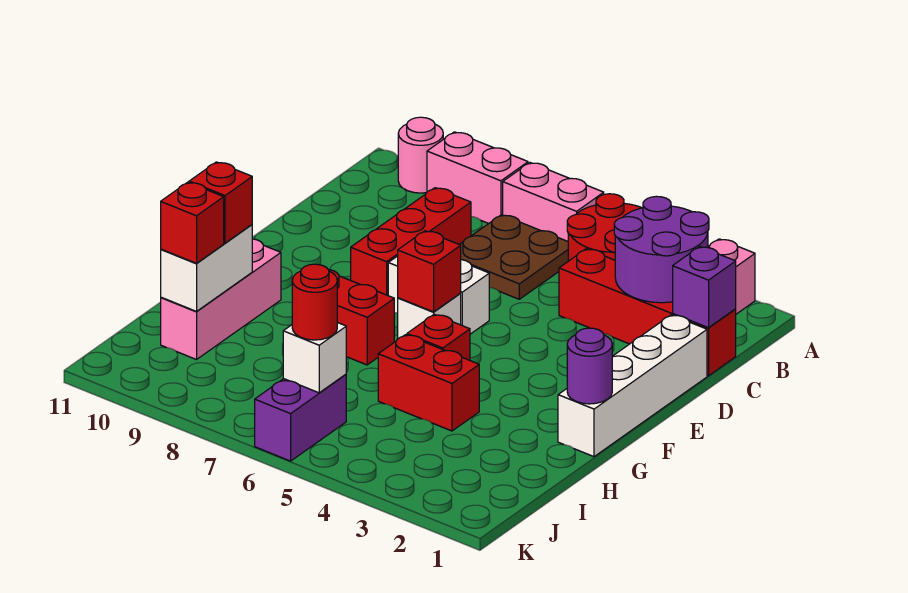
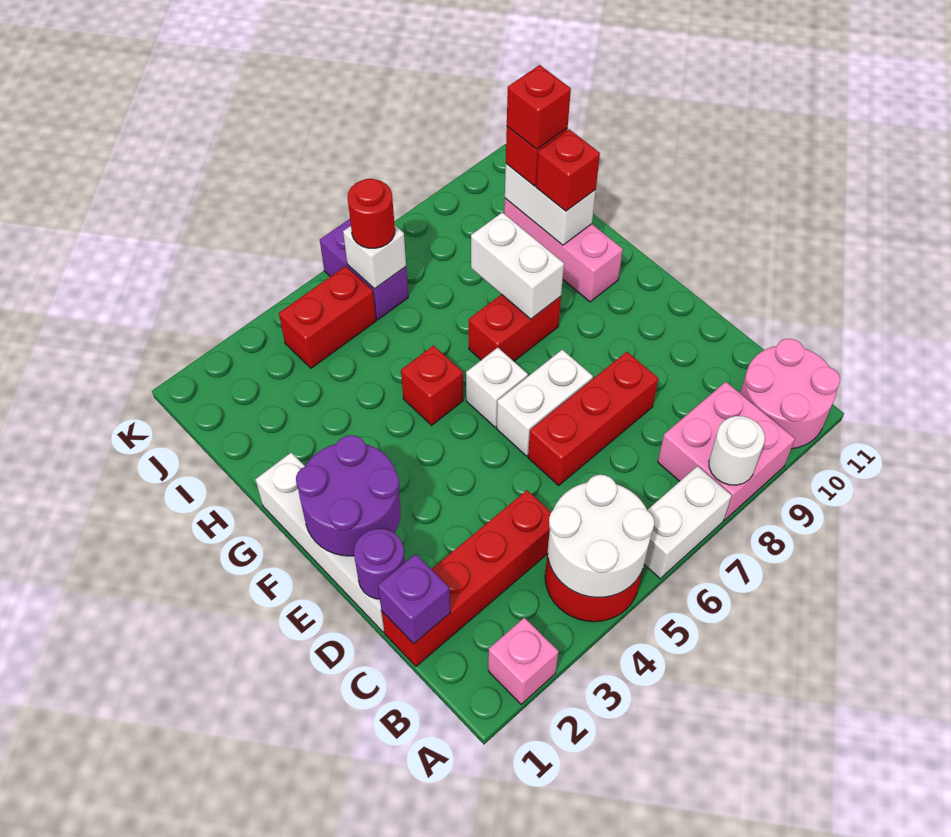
none -> white round brick A4:B5 level 2
pink brick A6:A7 level 1 -> white brick A6:A7 level 1
pink brick A8:A9 level 1 -> pink brick A8:B9 level 1
none -> white round brick A8 level 2
pink round brick A10 level 1 -> pink round brick A10:B11 level 1
purple round brick B2:C3 level 2 -> purple round brick E1:F2 level 2
brown plate B6:C7 level 1 -> none
red brick C8:E8 level 1 -> red brick D6:D8 level 1
red brick F6 level 2 -> red brick I10 level 4
purple round brick G1 level 2 -> purple round brick D1 level 2
none -> white brick G8:H8 level 2
red brick H4:H5 level 1 -> red brick J4:J5 level 1

